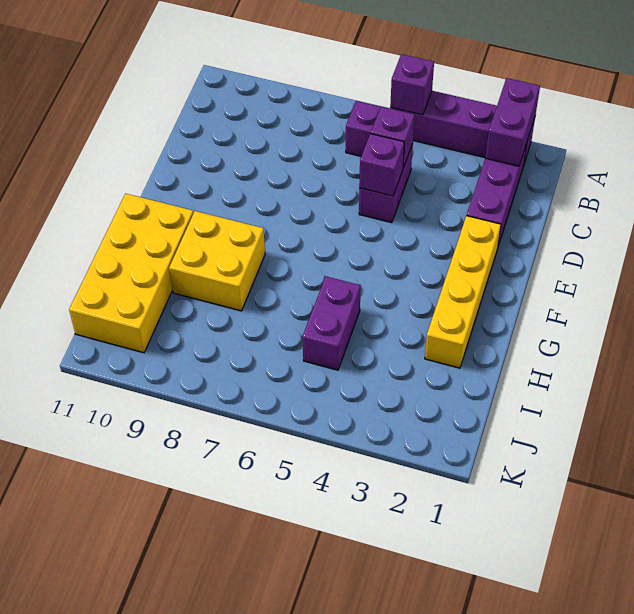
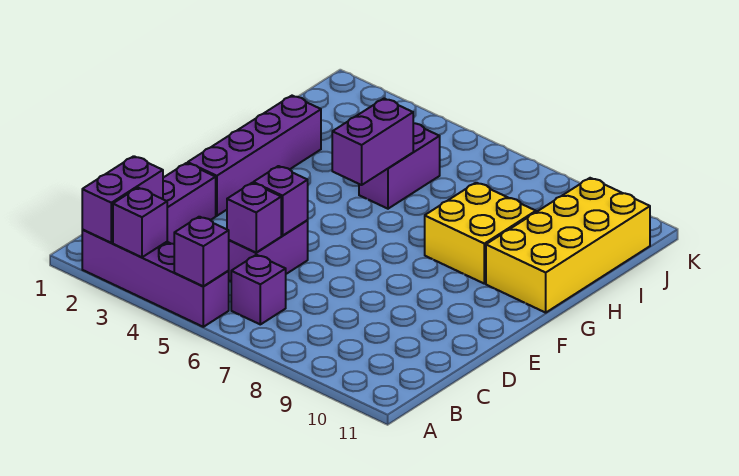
none -> purple brick A3 level 2
yellow brick E2:H2 level 1 -> purple brick E2:H2 level 1
none -> purple brick G5:H5 level 2

